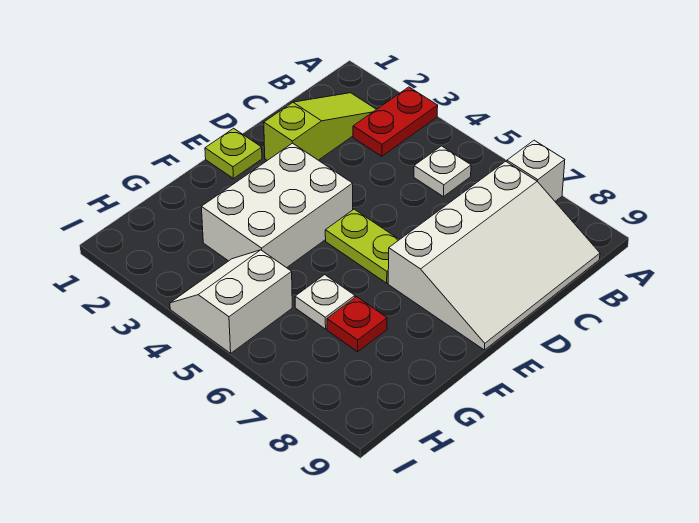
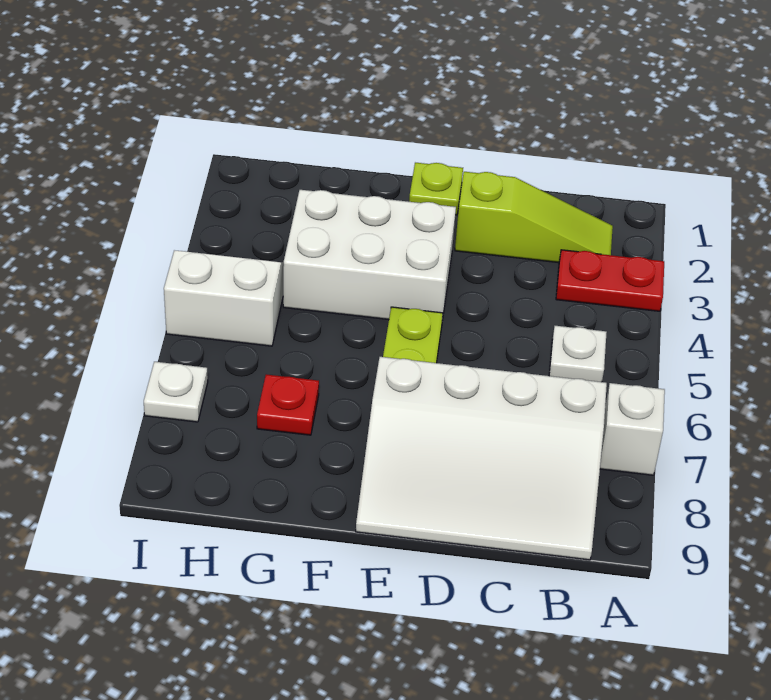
white plate G6 level 1 -> white plate I7 level 1

